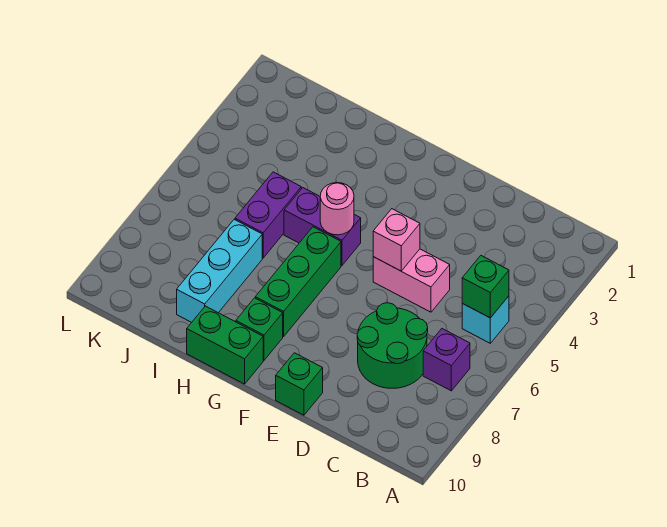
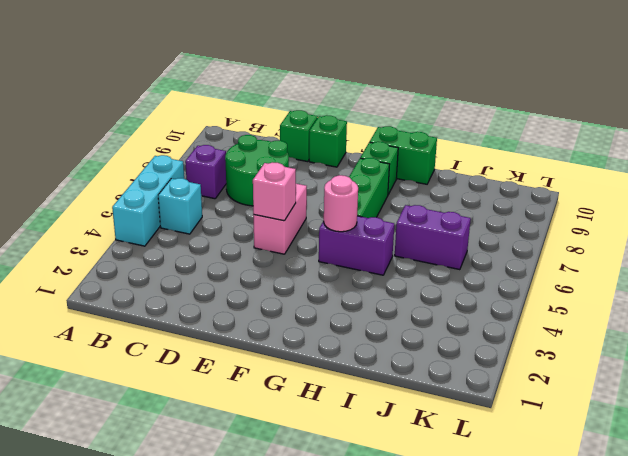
green brick B5 level 2 -> green brick D10 level 1
pink brick D5:E5 level 1 -> pink brick E5:E6 level 1
purple brick I5:I6 level 1 -> purple brick I6:J6 level 1
cyan brick I7:I9 level 1 -> cyan brick A4:A6 level 1

